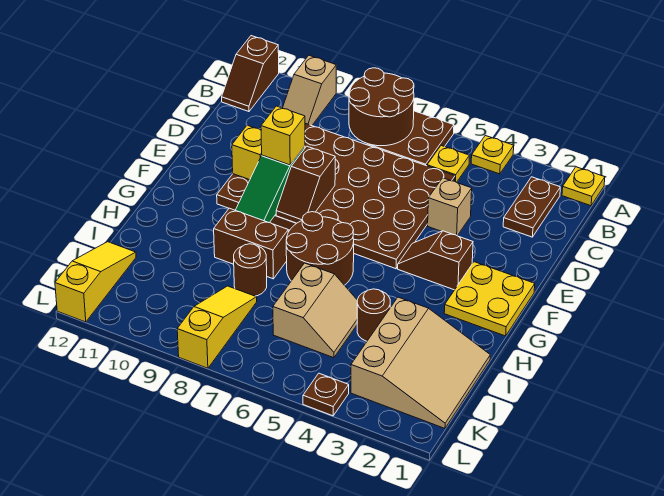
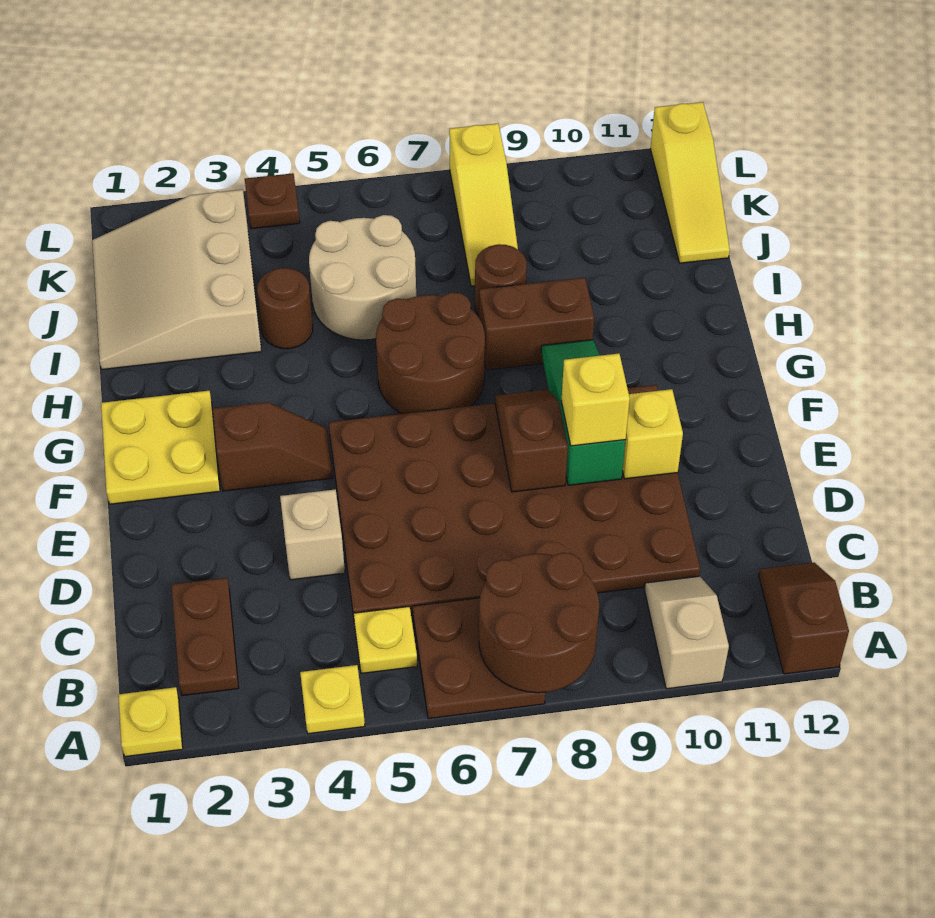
tan slope I5:J6 level 1 top 6 -> tan round brick I5:J6 level 1

